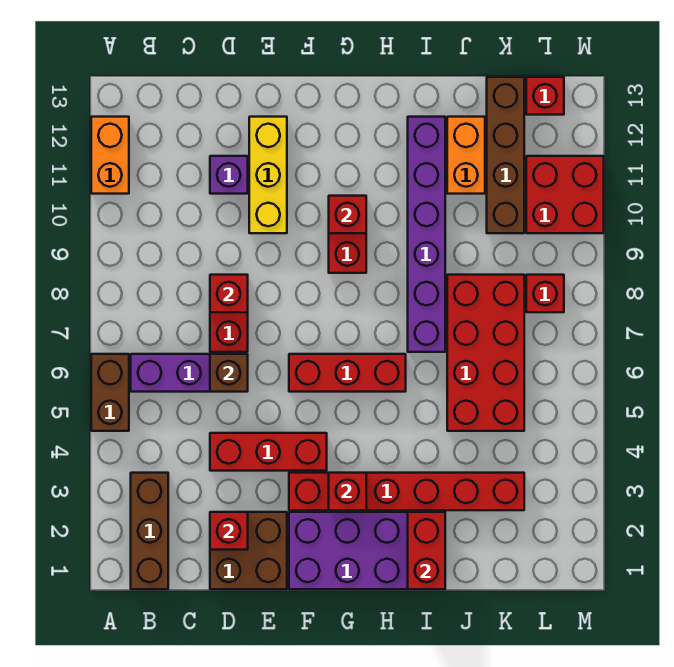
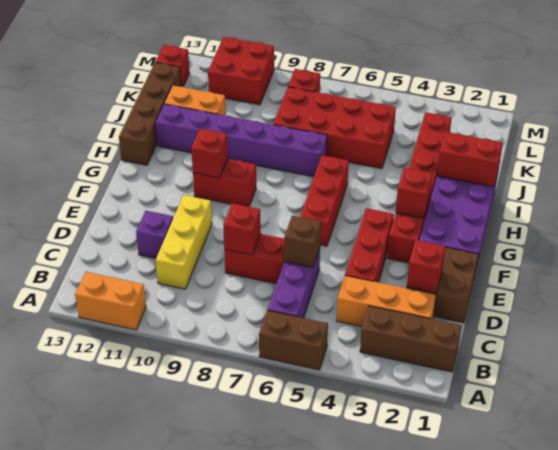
none -> orange brick C2:C4 level 1
yellow brick E10:E12 level 1 -> yellow brick C10:E10 level 1
brown brick K10:K13 level 1 -> brown brick H13:K13 level 1

